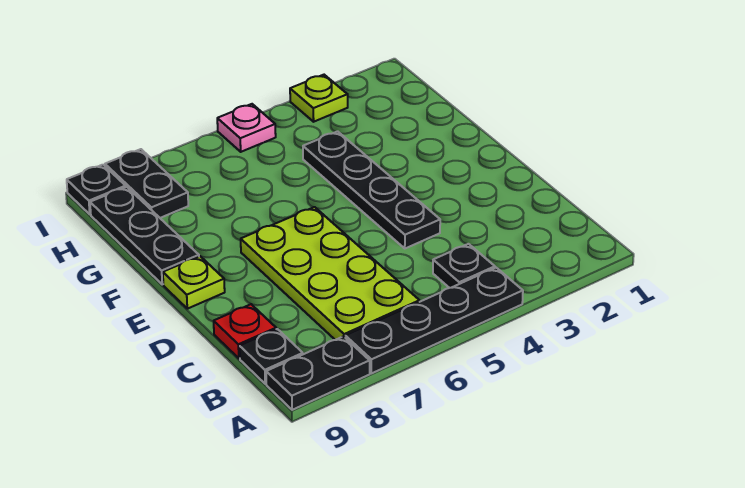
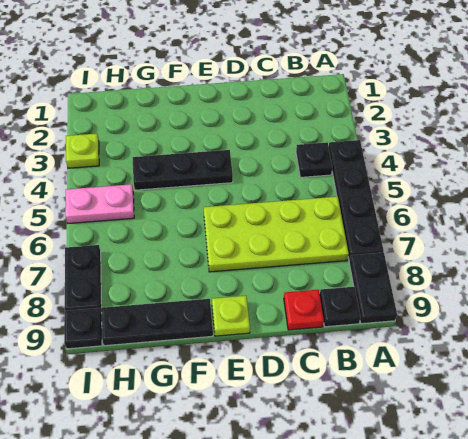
black plate D4:G4 level 1 -> black plate E4:G4 level 1
black plate H8:I8 level 1 -> black plate I7:I8 level 1
pink plate I5 level 1 -> pink plate H5:I5 level 1

